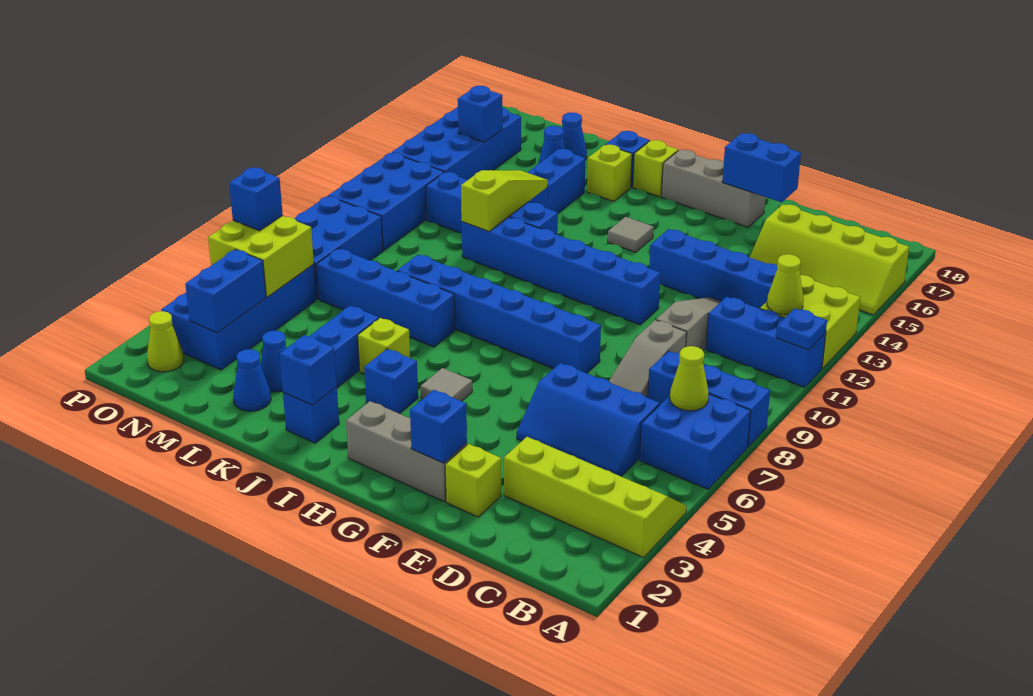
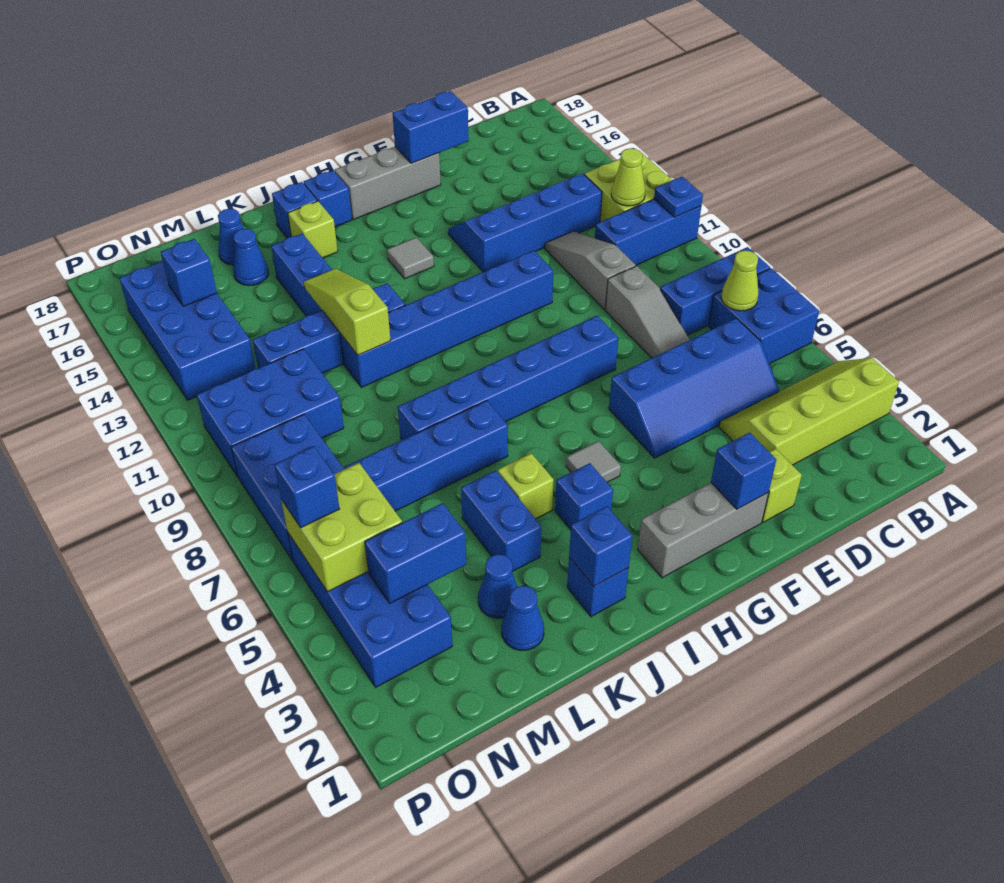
lime slope A15:D16 level 1 top 16 -> none
blue slope C5:E6 level 1 top 6 -> blue slope C5:F6 level 1 top 6
lime brick I17 level 1 -> blue brick I17 level 1
blue brick N3:N4 level 2 -> blue brick M4:N4 level 2
blue brick N10:O12 level 1 -> blue brick M10:O11 level 1
lime cone O2 level 1 -> none

